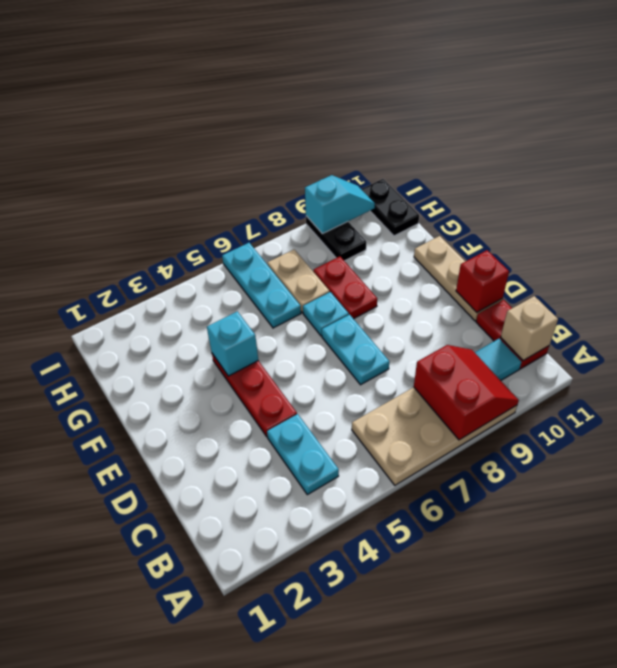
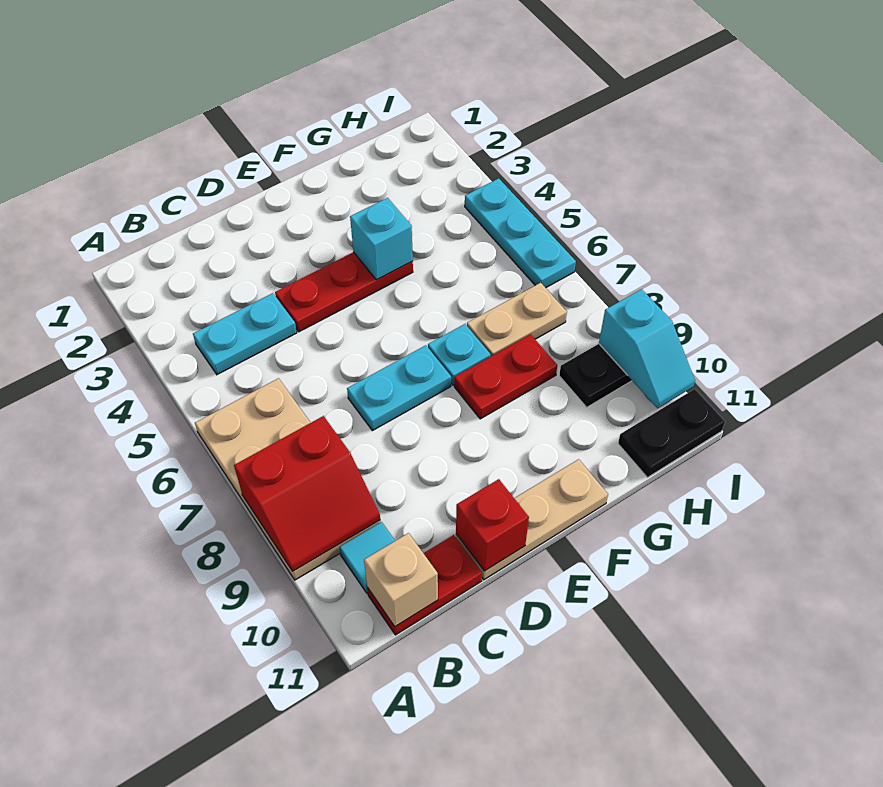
cyan plate G6:I6 level 1 -> cyan plate I4:I6 level 1

